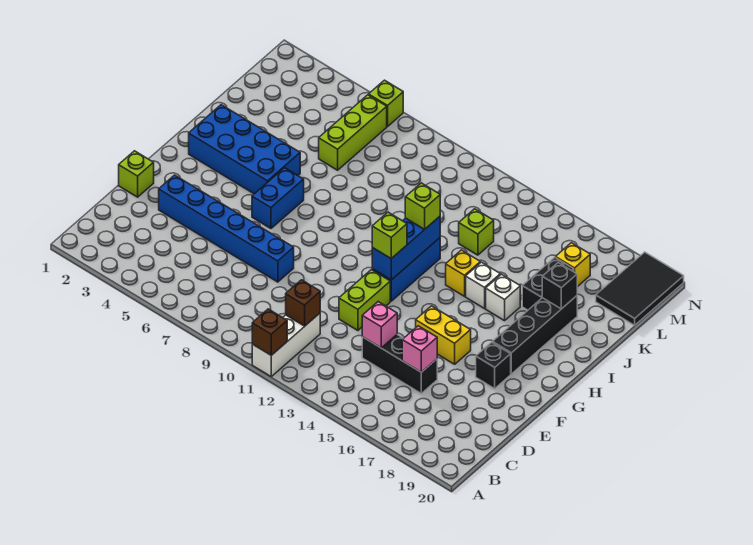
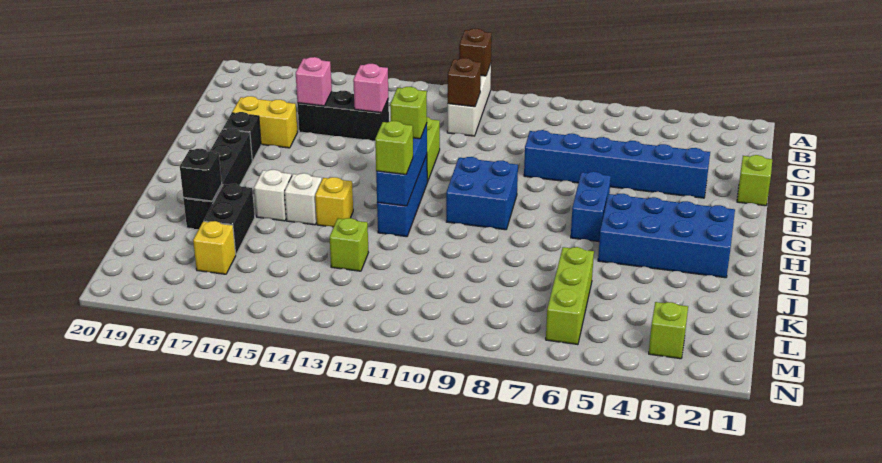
yellow brick F15:F16 level 1 -> yellow brick E17:E18 level 1
none -> blue brick G9:H10 level 1
black tile L19:N20 level 1 -> none
lime brick N6 level 1 -> lime brick M3 level 1

